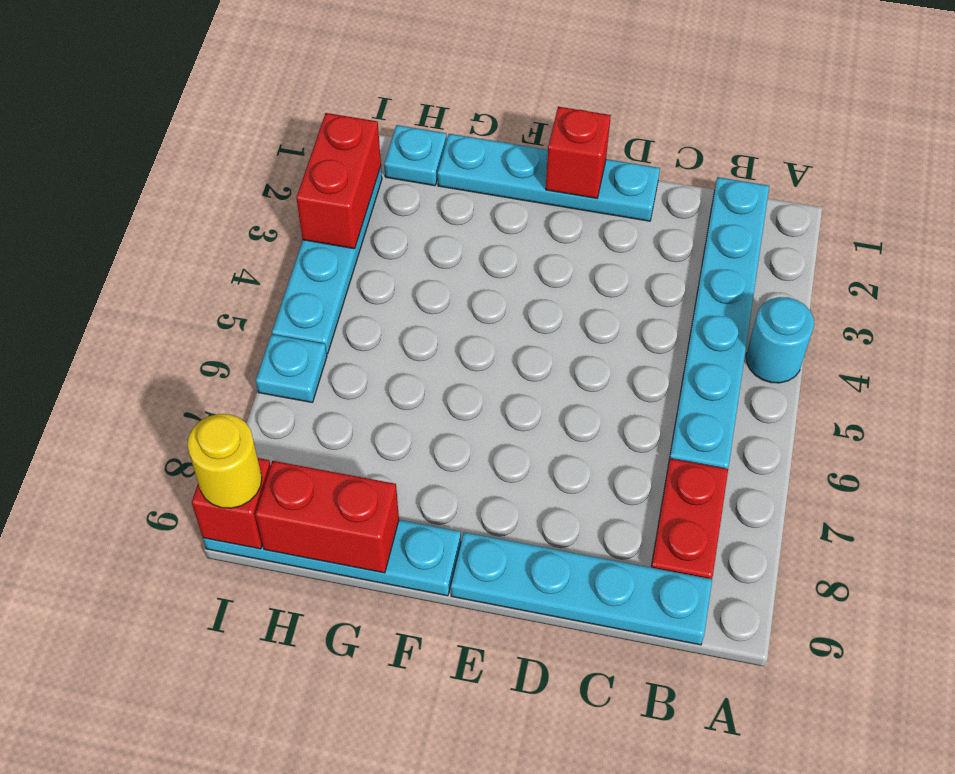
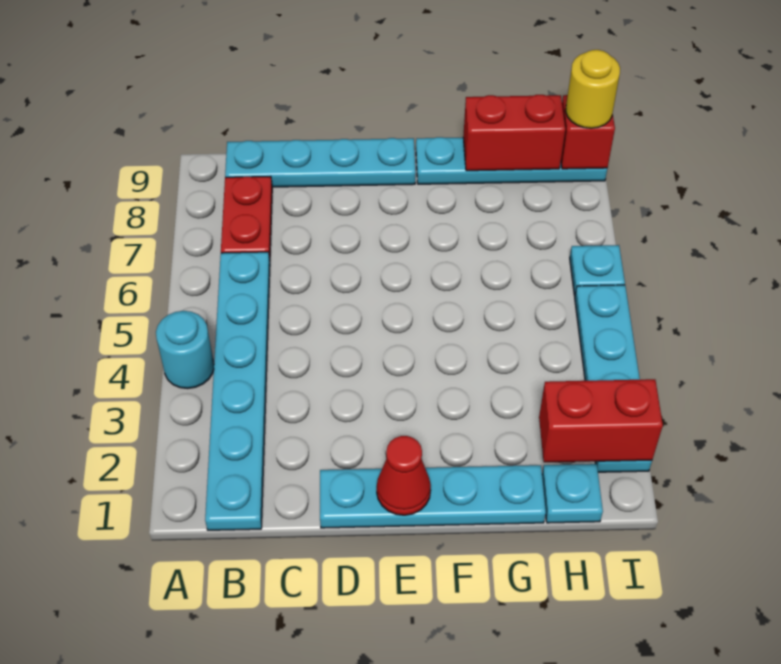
red brick E1 level 2 -> red cone E1 level 2
red brick I2:I3 level 2 -> red brick H2:I2 level 2

